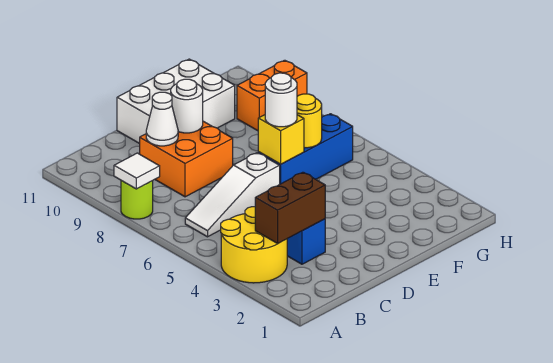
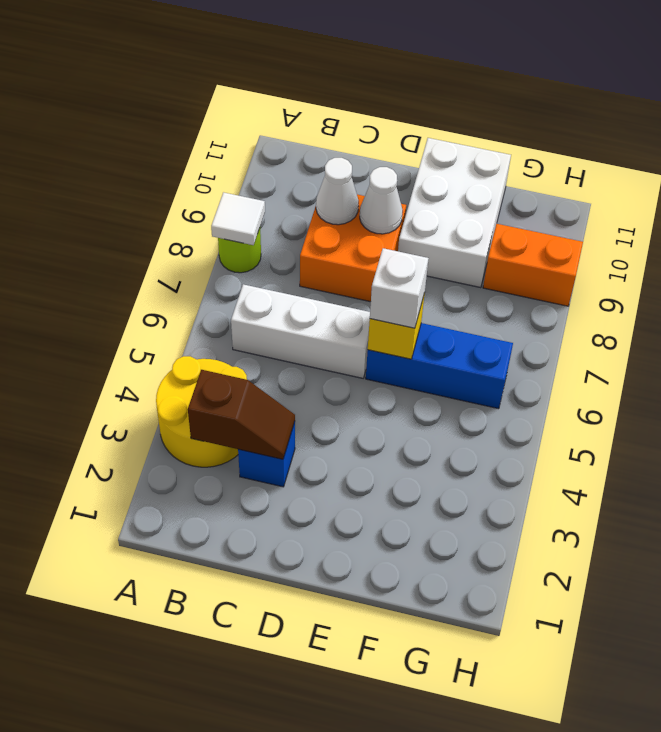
brown brick B3:C3 level 2 -> brown slope B3:C3 level 2 top B
white slope B6:D6 level 1 top D -> white brick B6:D6 level 1
white round brick D9 level 2 -> white cone D9 level 2
white brick D10:F11 level 1 -> white brick E9:F11 level 1
white round brick E6 level 3 -> white brick E6 level 3
yellow round brick F6 level 2 -> none

